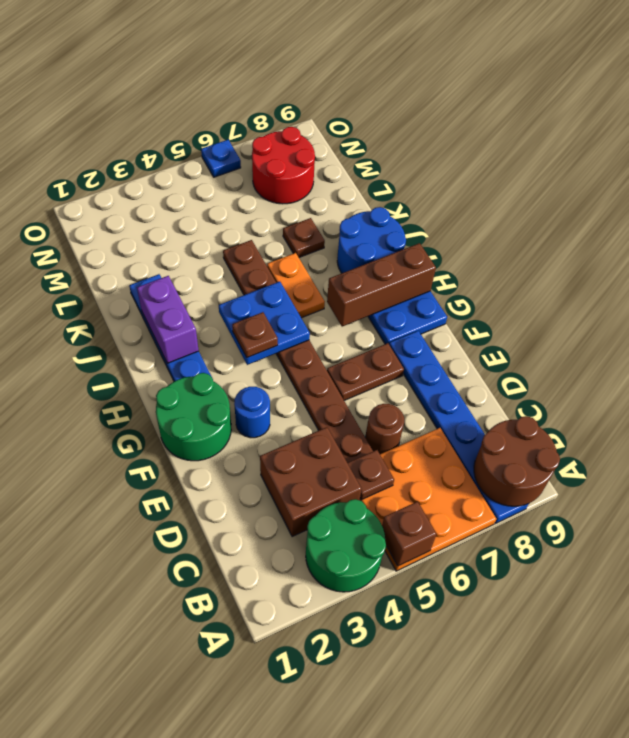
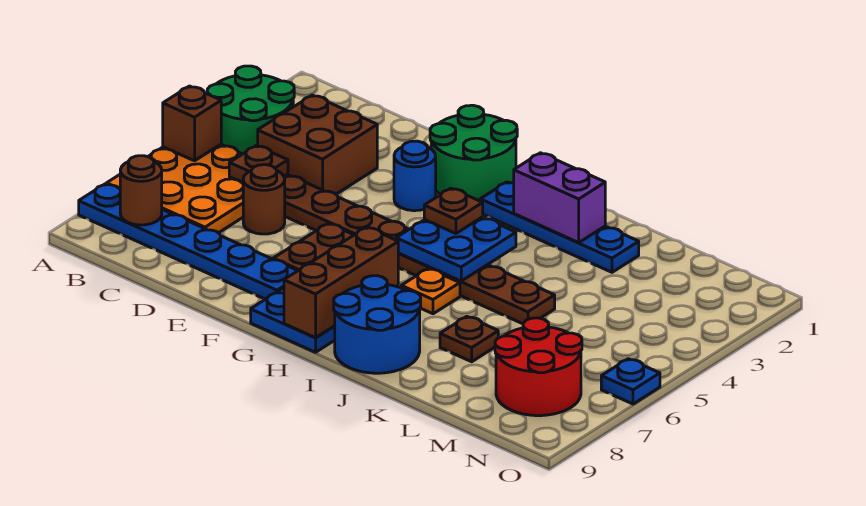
brown round brick A8:B9 level 2 -> brown round brick B8 level 2
orange plate I6:J6 level 1 -> orange plate I6 level 1

